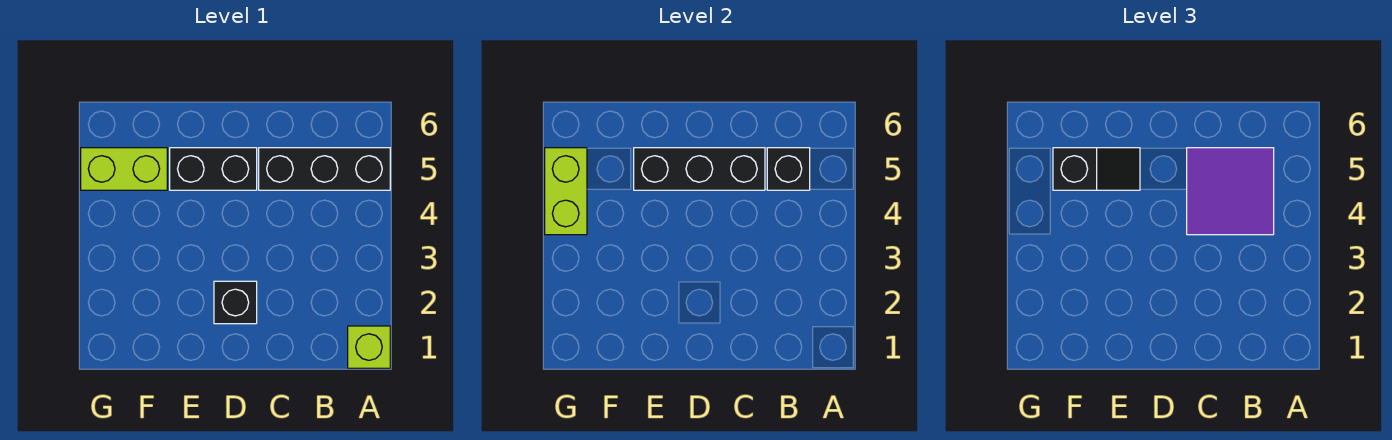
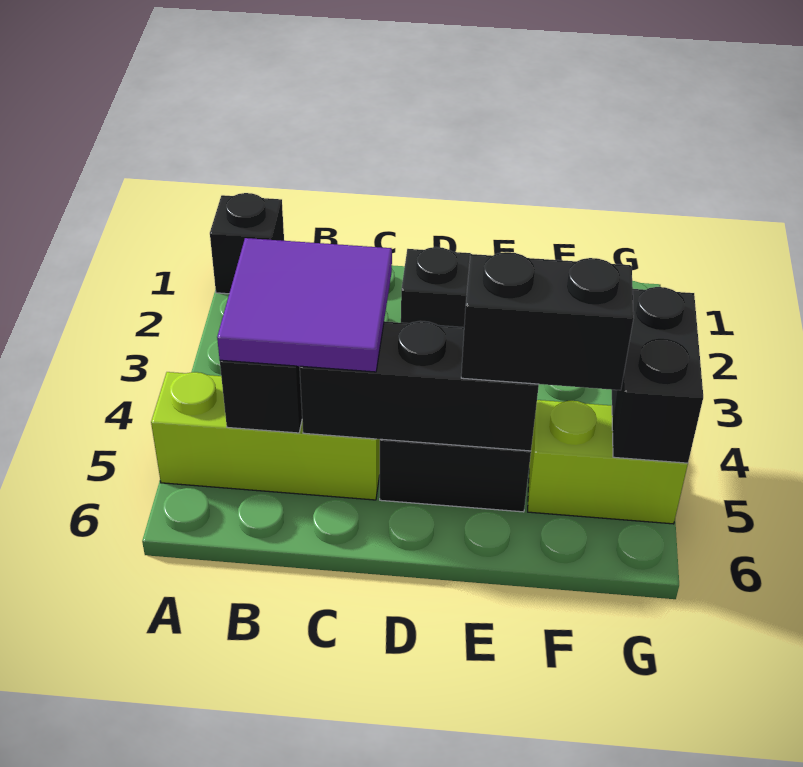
lime brick A1 level 1 -> black brick A1 level 1
black brick A5:C5 level 1 -> lime brick A5:C5 level 1
black slope E5:F5 level 3 top F -> black brick E5:F5 level 3
lime brick G4:G5 level 2 -> black brick G4:G5 level 2

